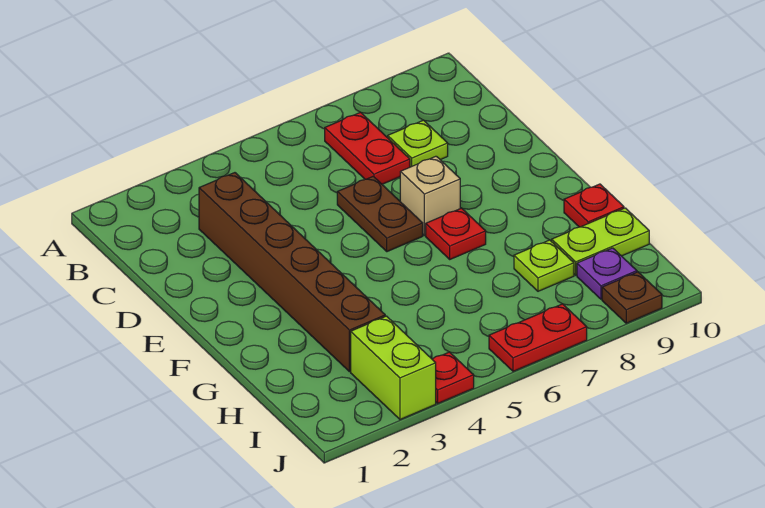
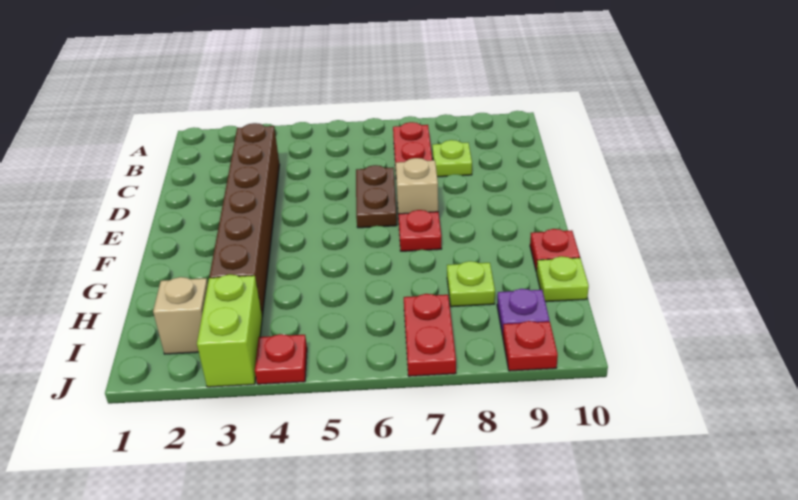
lime plate H9:H10 level 1 -> lime plate H10 level 1
none -> tan brick I2 level 1
red plate J6:J7 level 1 -> red plate I7:J7 level 1
brown plate J9 level 1 -> red plate J9 level 1

